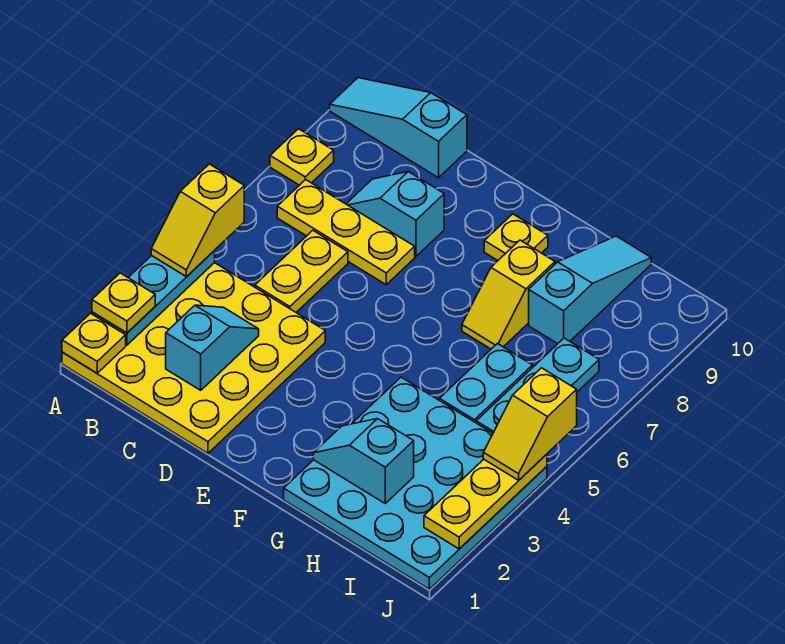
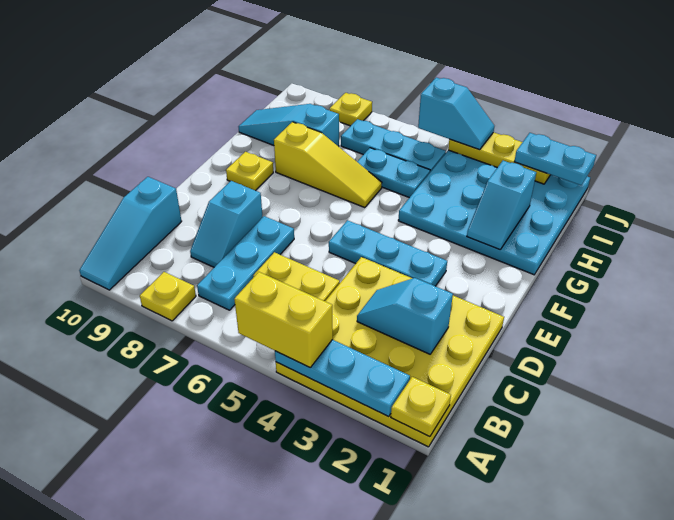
yellow plate A2 level 3 -> yellow plate J8 level 1
yellow slope A4:A5 level 3 top 5 -> yellow brick A4:A5 level 3
yellow plate B7:D7 level 1 -> cyan plate B7:D7 level 1
none -> cyan plate E3:E5 level 1
yellow slope G7:G8 level 1 top 8 -> yellow slope G6:G8 level 1 top 8
none -> cyan plate J1:J2 level 3
yellow slope J4:J5 level 3 top 5 -> cyan slope J4:J5 level 3 top 5

